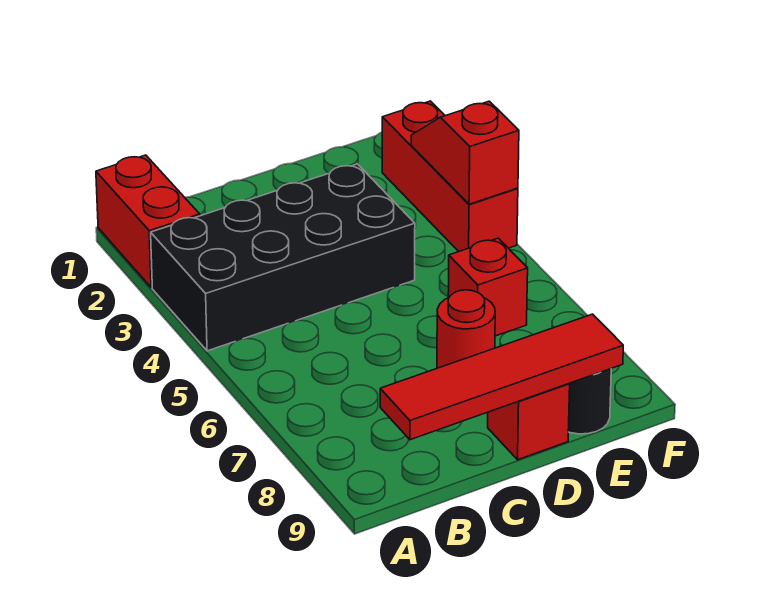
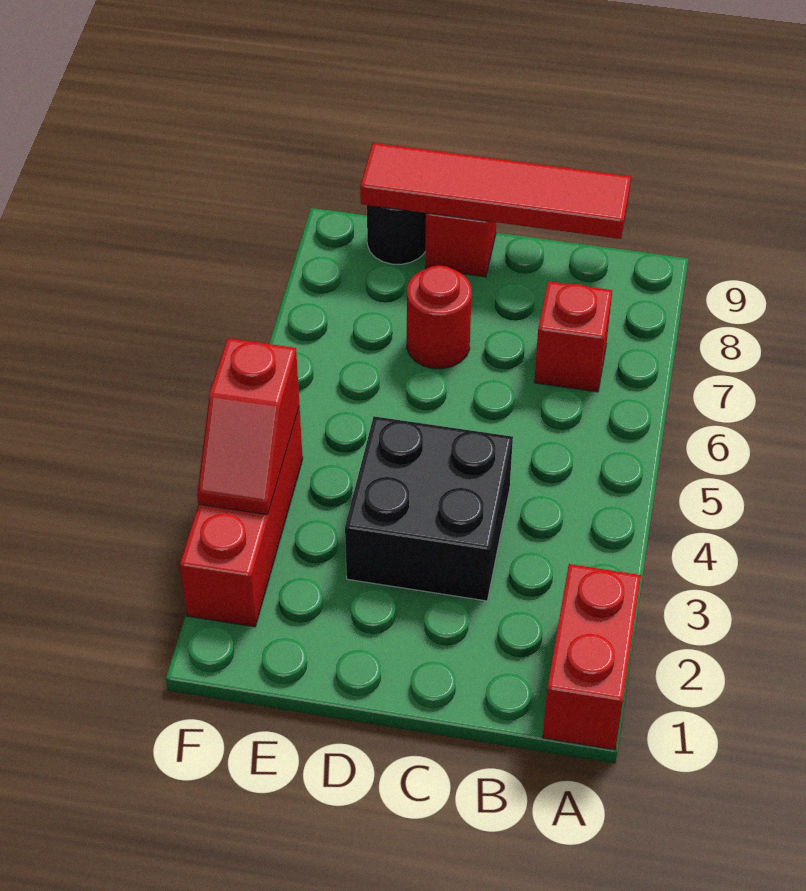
black brick A3:D4 level 1 -> black brick C3:D4 level 1
red brick E6 level 1 -> red brick B7 level 1

